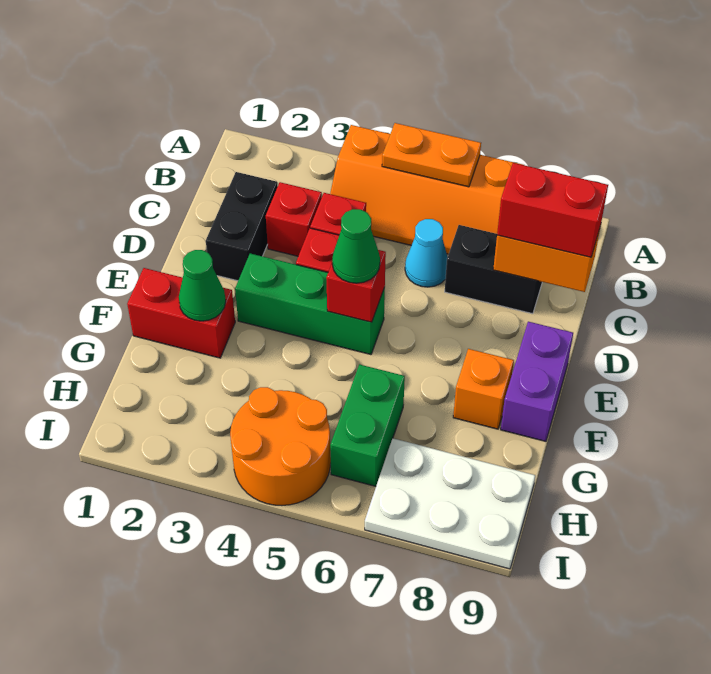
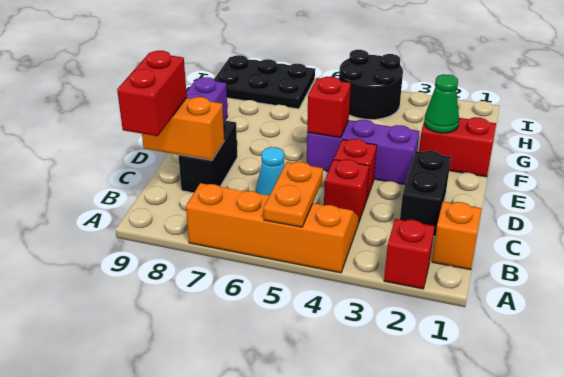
orange plate A5:A6 level 2 -> orange plate A5:B5 level 2
red brick C3 level 1 -> red brick A2 level 1
black brick C7:C8 level 1 -> black brick C8:D8 level 1
red brick C8:C9 level 3 -> red brick B9:C9 level 3
green brick E3:E5 level 1 -> purple brick E3:E5 level 1
green cone E5 level 3 -> none
orange brick F8 level 1 -> orange brick B1 level 1
green brick G6:H6 level 1 -> none
orange round brick H4:I5 level 1 -> black round brick H4:I5 level 1
white plate H7:I9 level 1 -> black plate H7:I9 level 1

